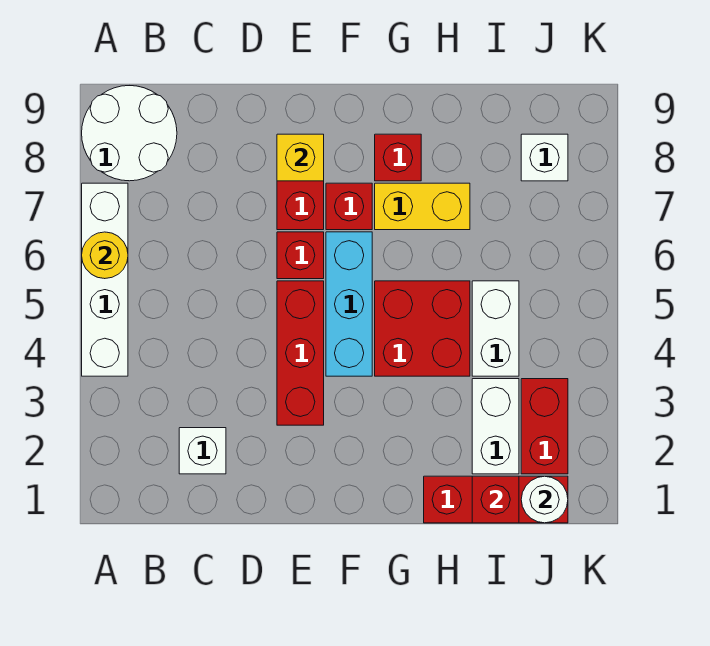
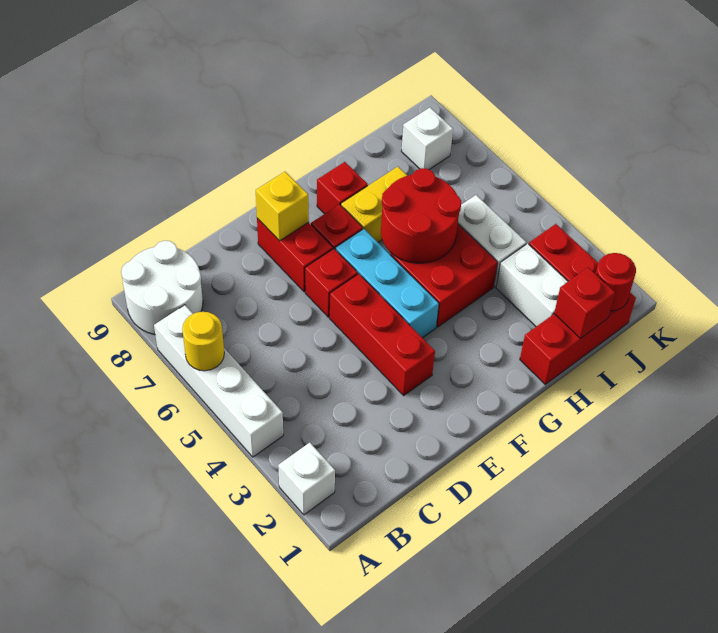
white brick C2 level 1 -> white brick A2 level 1
none -> red round brick G5:H6 level 2
white round brick J1 level 2 -> red round brick J1 level 2

